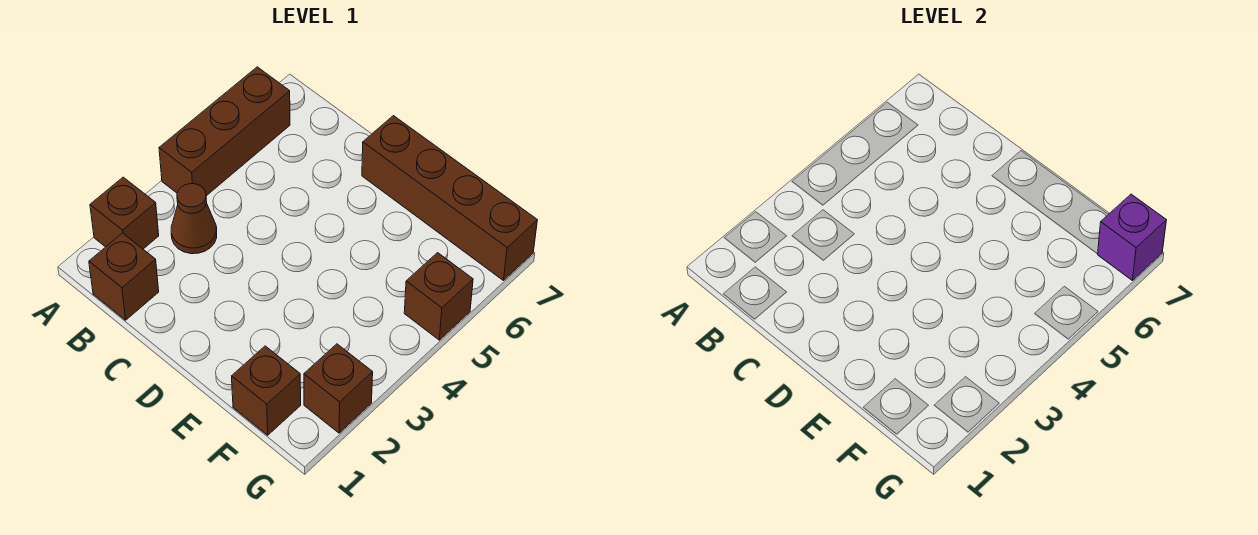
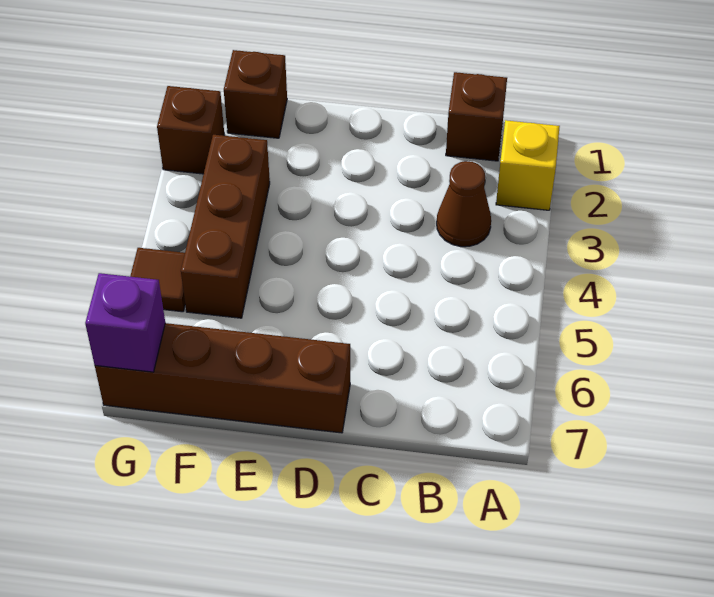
brown brick A2 level 1 -> yellow brick A2 level 1
brown brick A4:A6 level 1 -> brown brick F3:F5 level 1
brown brick G5 level 1 -> brown tile G5 level 1

